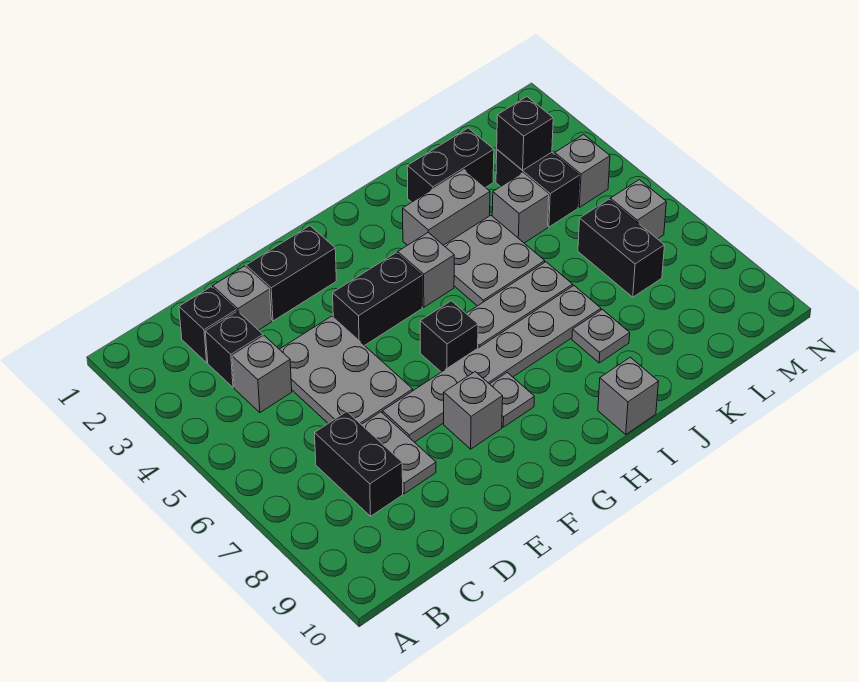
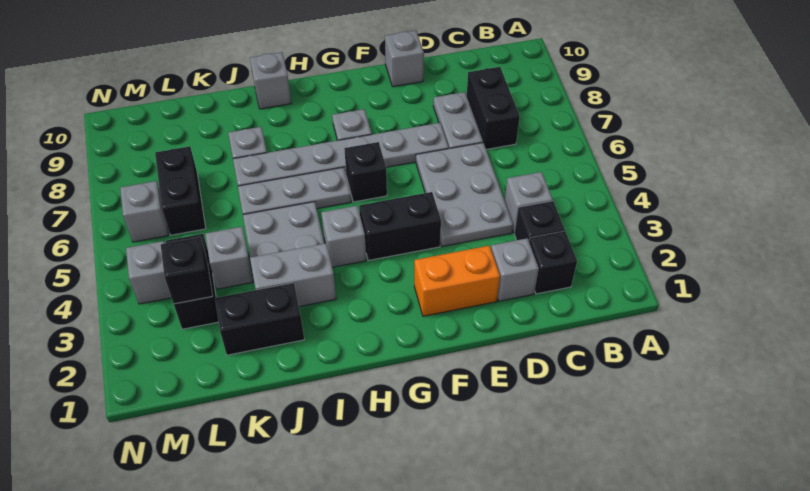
black brick E2:F2 level 1 -> orange brick E2:F2 level 1
grey brick F8 level 1 -> grey brick E10 level 1

